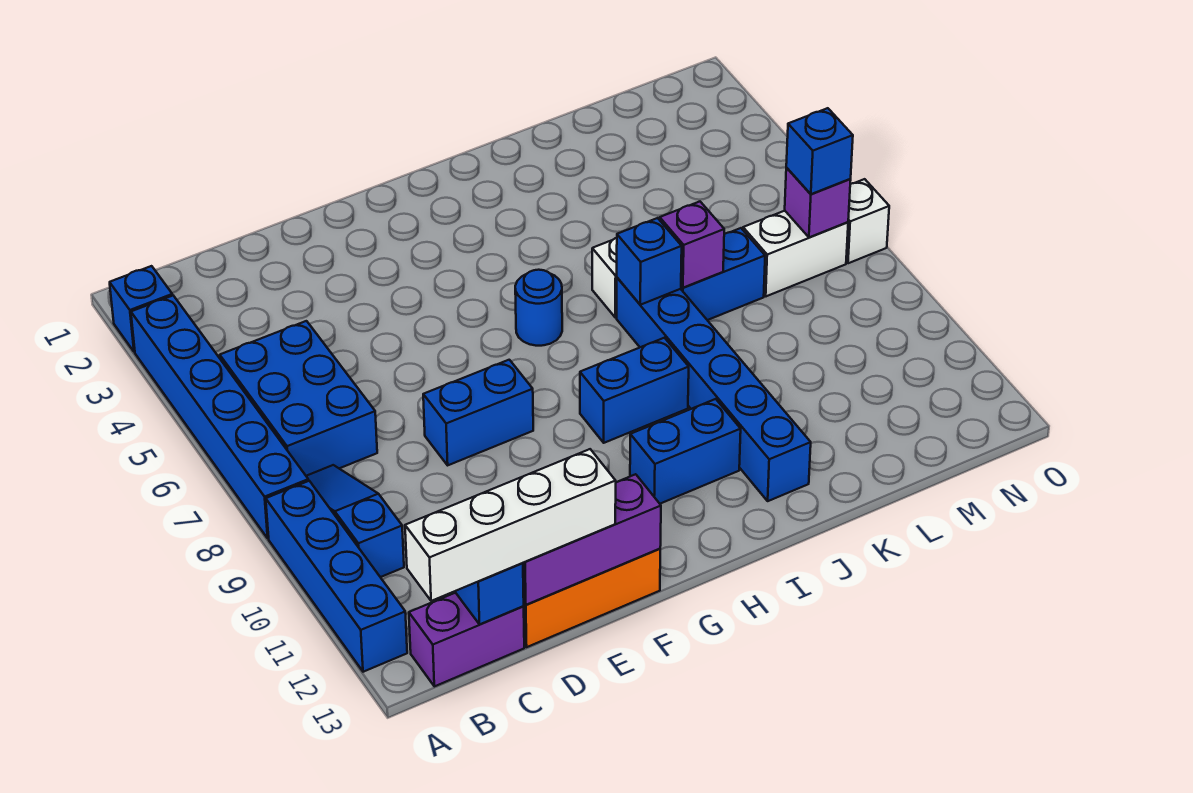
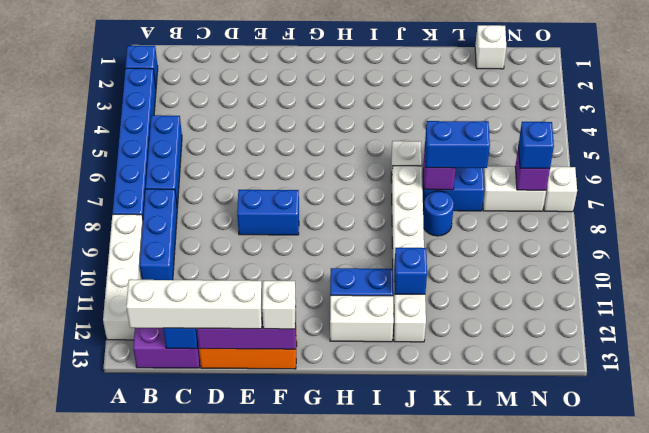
blue brick A9:A12 level 1 -> white brick A9:A12 level 1
blue brick B5:C7 level 1 -> blue brick B5:B7 level 1
blue slope B8:B10 level 1 top 10 -> blue brick B8:B10 level 1
none -> white brick F13 level 3
blue round brick H6 level 1 -> blue round brick K8 level 1
blue brick H9:I9 level 1 -> blue brick K7:L7 level 3
none -> white brick H12:I12 level 1
blue brick J7:J12 level 1 -> white brick J7:J12 level 1
blue brick J7 level 2 -> blue brick J11 level 2
none -> white brick M1 level 1

